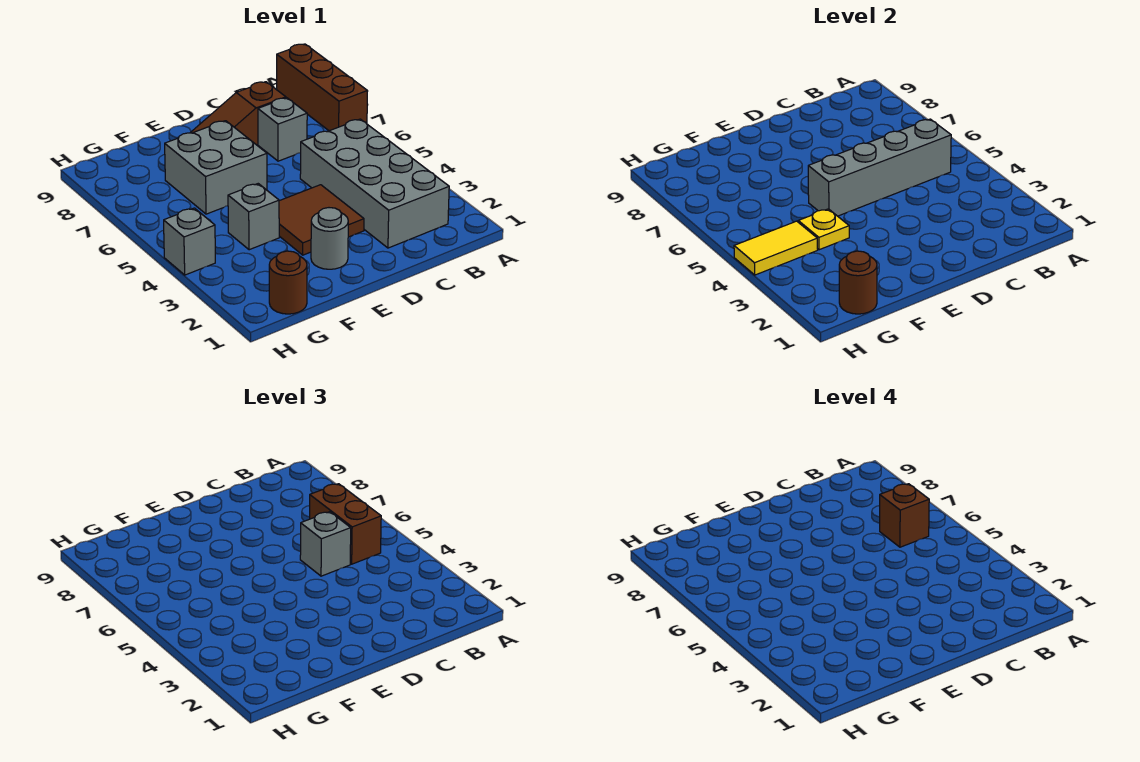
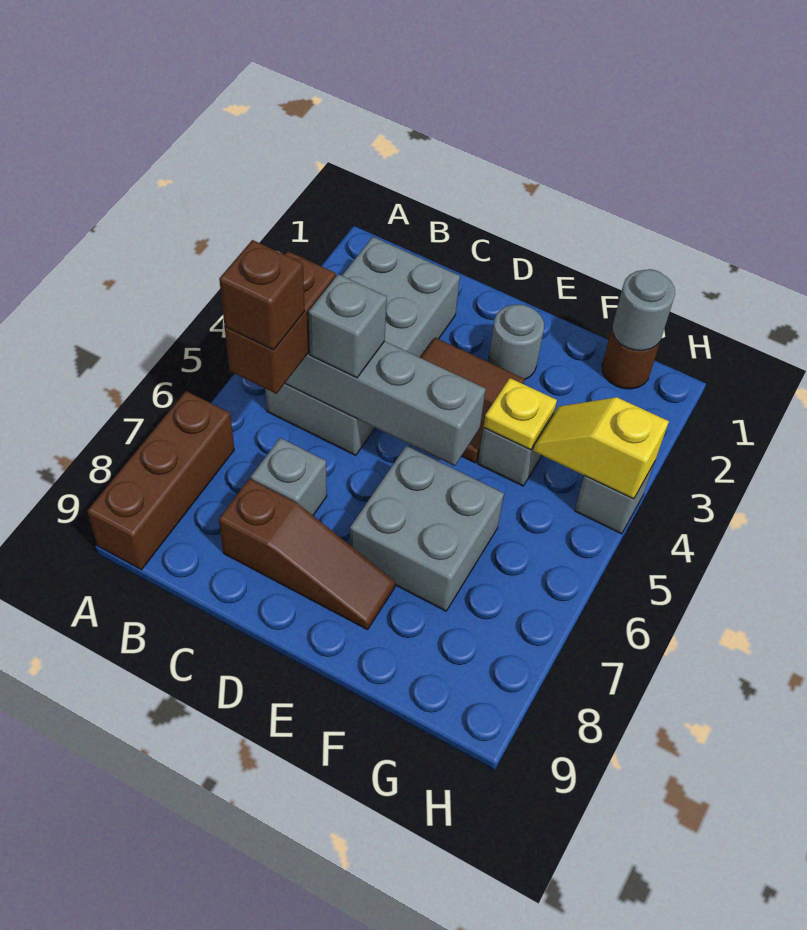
brown round brick G1 level 2 -> grey round brick G1 level 2
yellow tile G4:H4 level 2 -> yellow slope G4:H4 level 2 top H

